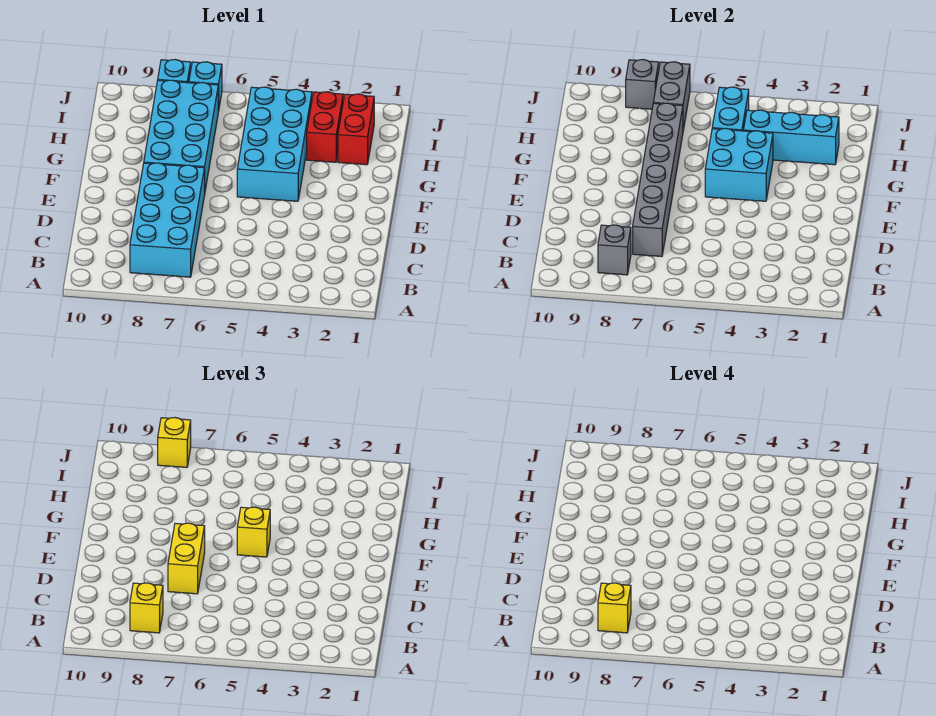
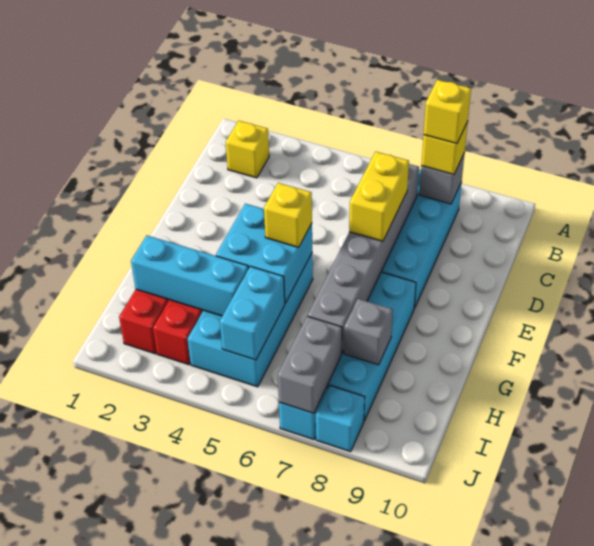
grey brick J8 level 2 -> grey brick H8 level 2
yellow brick J8 level 3 -> yellow brick B2 level 1

